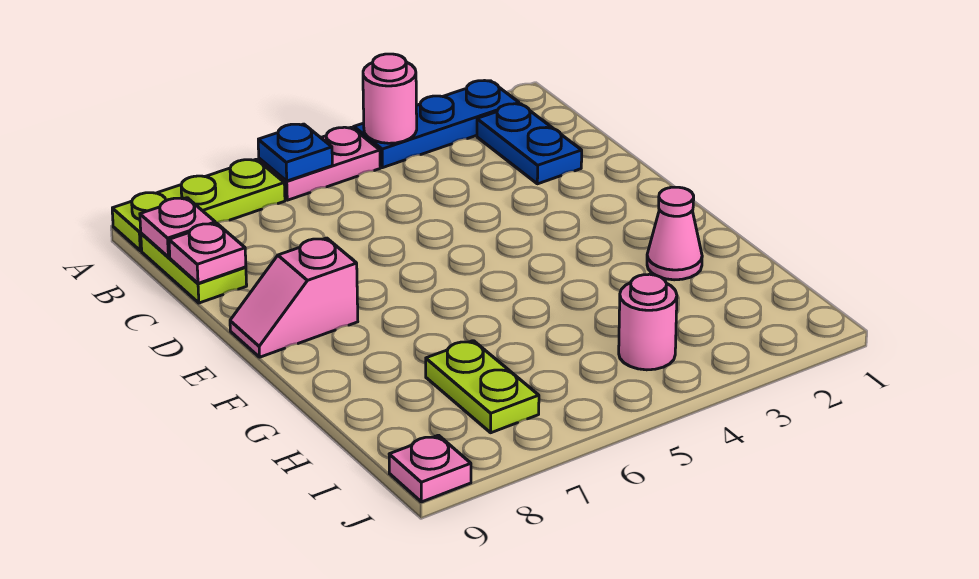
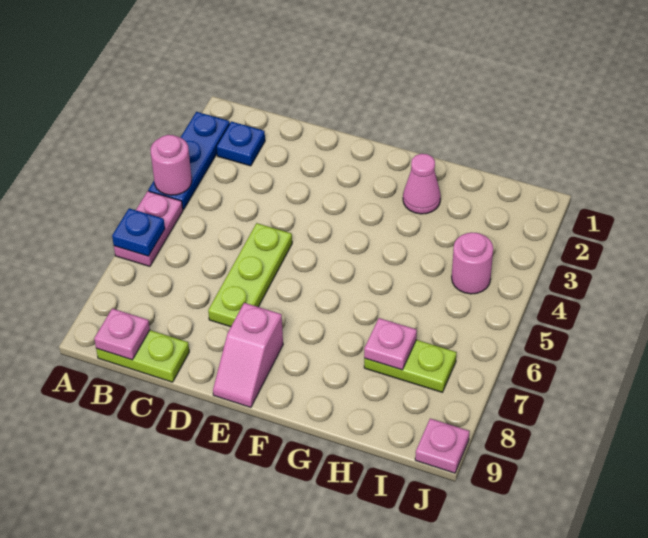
lime plate A7:A9 level 1 -> lime plate D5:D7 level 1
blue plate B2:C2 level 1 -> blue plate B2 level 1
pink plate C9 level 2 -> pink plate H7 level 2

